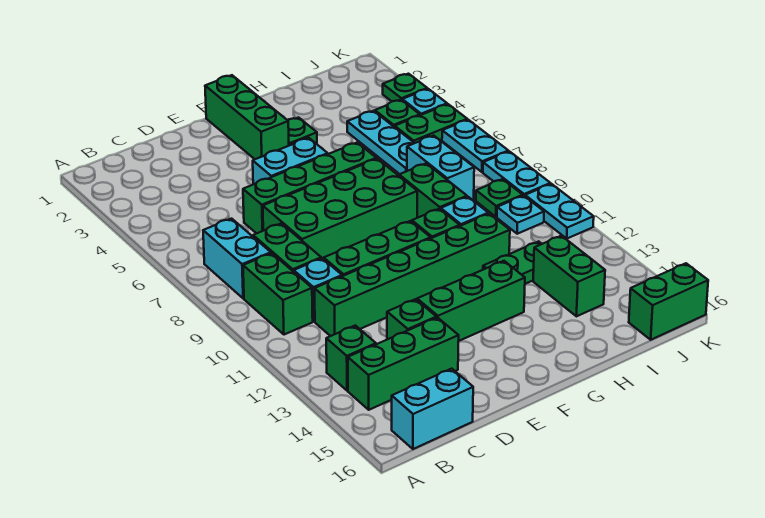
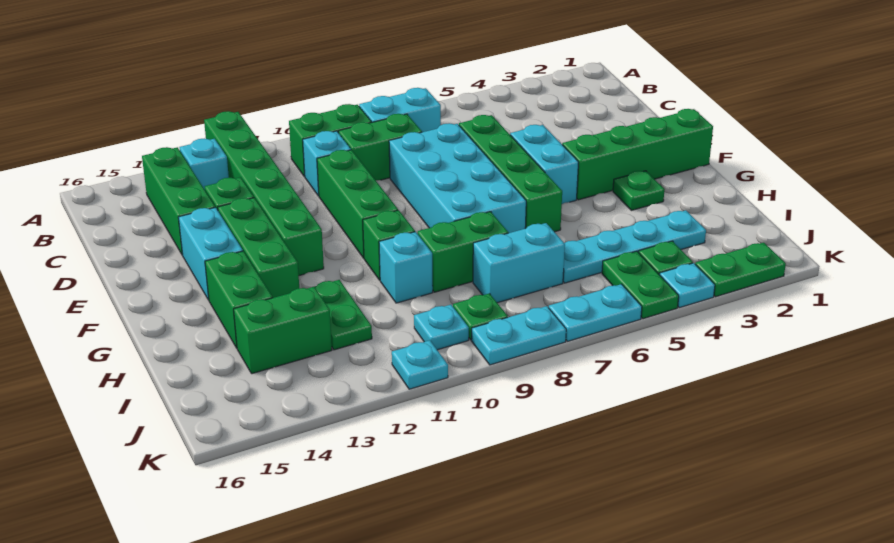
green brick B13 level 1 -> cyan brick B13 level 1
cyan brick B16:C16 level 1 -> cyan brick E14:F14 level 1
green brick C11:H11 level 1 -> green brick A12:F12 level 1
green brick D7:G8 level 1 -> cyan brick D7:G8 level 1
green brick F1:F3 level 1 -> green brick F1:F4 level 1
cyan plate I4:I6 level 1 -> cyan plate I3:I6 level 1
green brick J16:K16 level 1 -> green brick G14:H14 level 1
green plate K3 level 1 -> green plate K2:K3 level 1
cyan plate K10:K11 level 1 -> cyan plate K11 level 1

